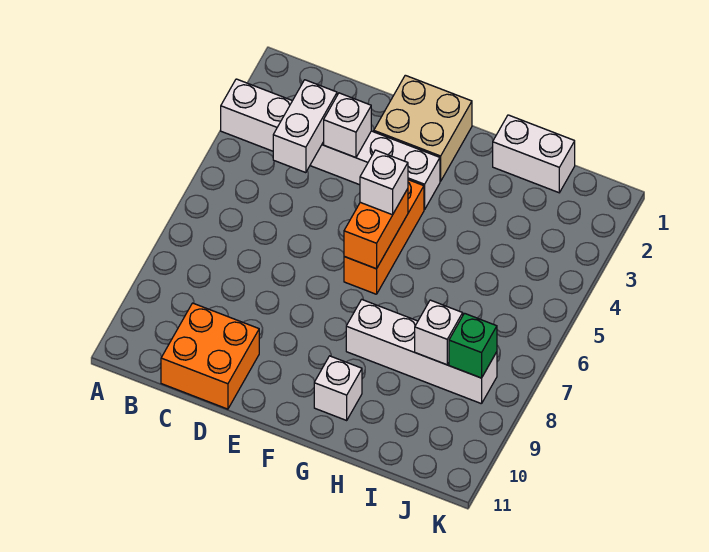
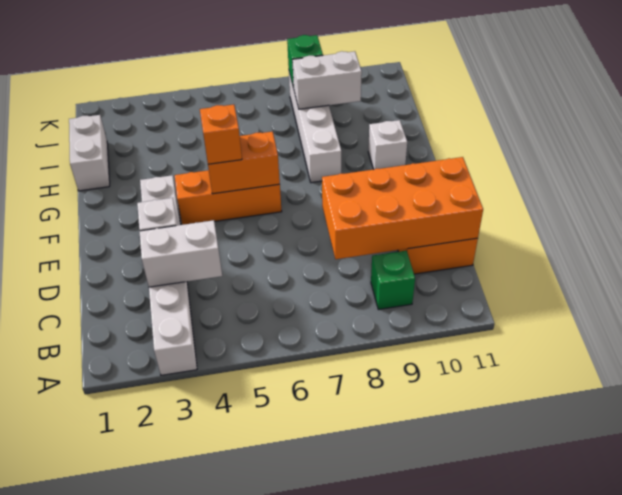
none -> green brick B9 level 1
none -> orange brick C8:D11 level 2
tan brick E1:F2 level 1 -> none
white brick F5 level 3 -> orange brick F5 level 3
white brick I8 level 2 -> white brick I8:I9 level 2

